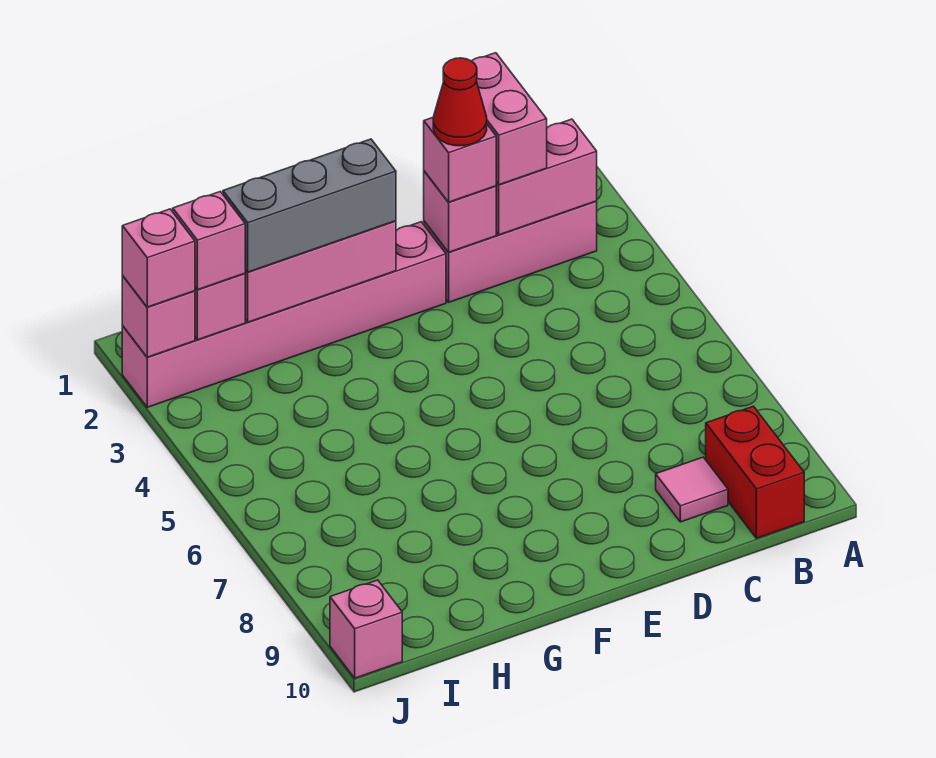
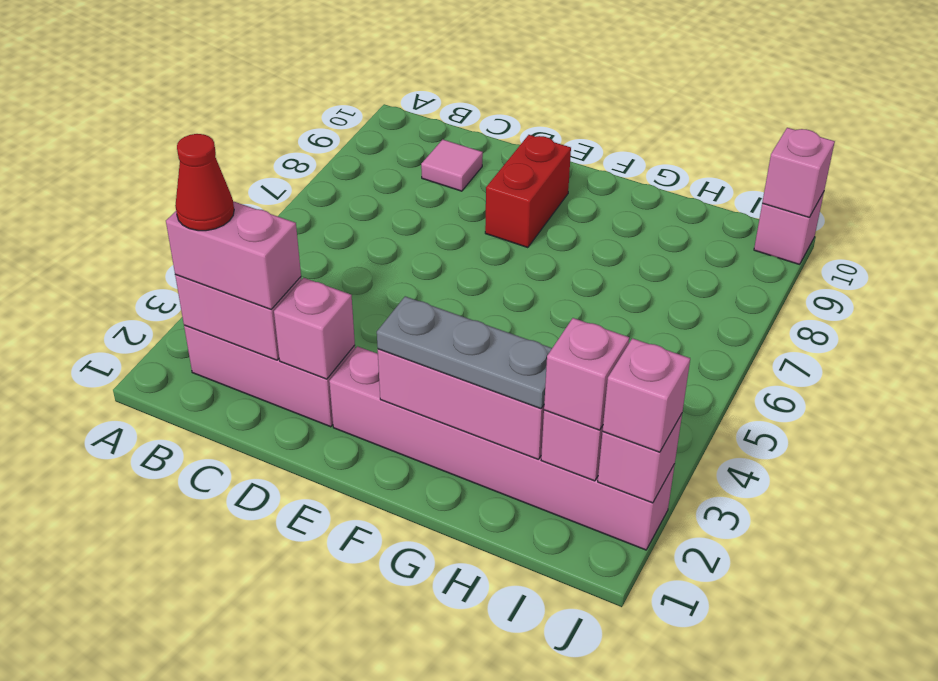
red brick B9:B10 level 1 -> red brick E8:E9 level 1
pink brick C1:C2 level 3 -> pink brick B2:C2 level 3
pink brick D2 level 3 -> pink brick J10 level 2
red cone D2 level 4 -> red cone B2 level 4
grey brick F2:H2 level 3 -> grey plate F2:H2 level 3

